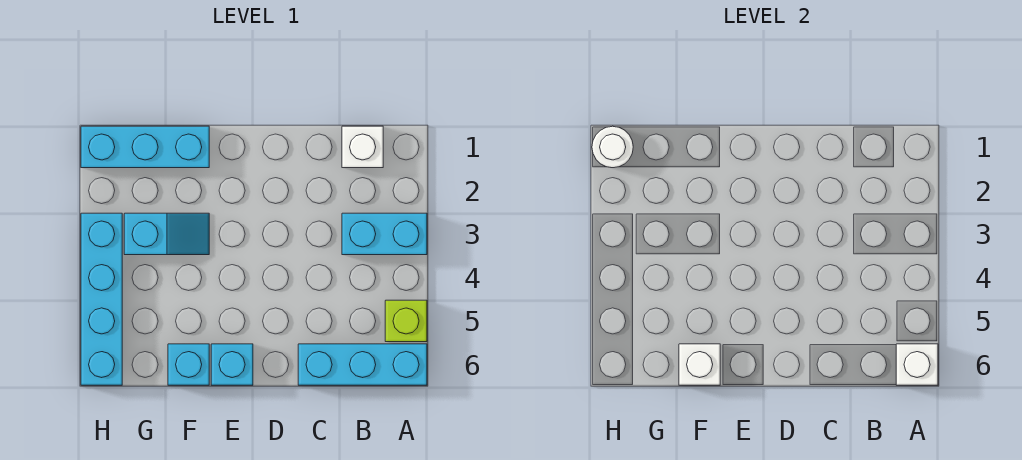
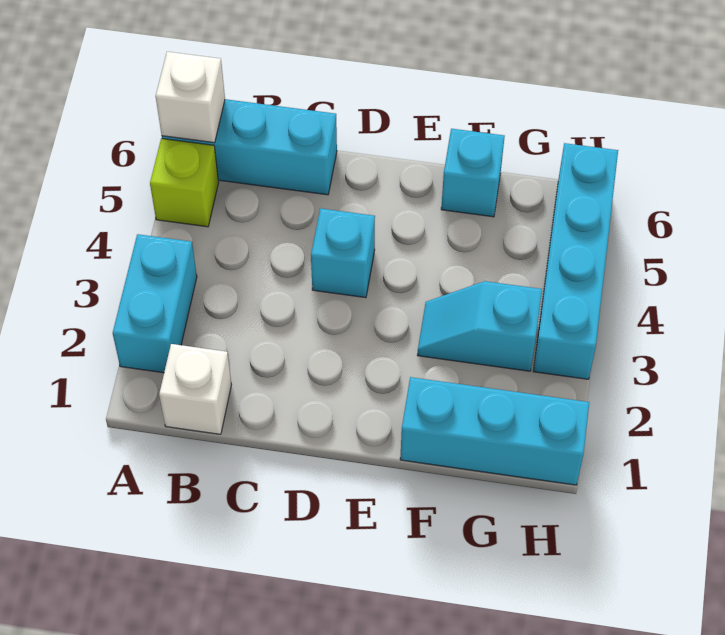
cyan brick A3:B3 level 1 -> cyan brick A2:A3 level 1
cyan brick E6 level 1 -> cyan brick D4 level 1
white brick F6 level 2 -> none
white round brick H1 level 2 -> none

